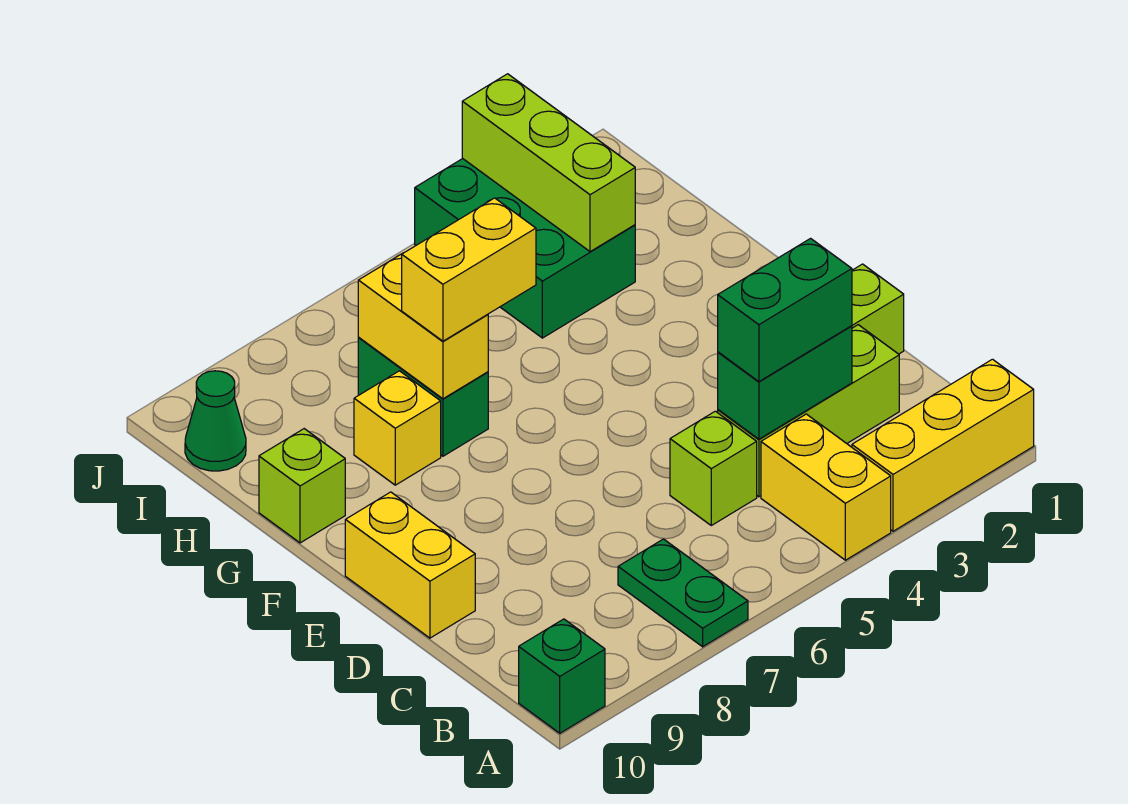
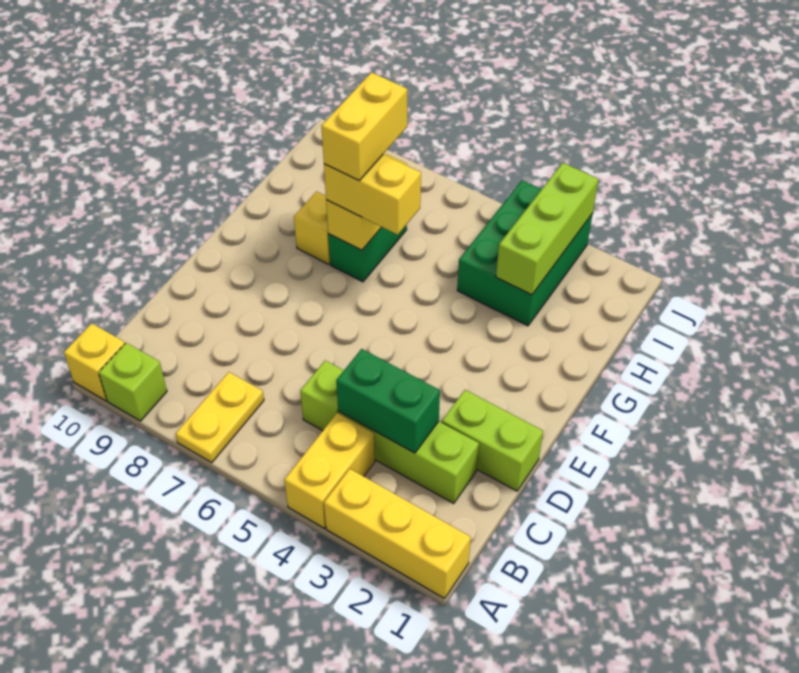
green plate A7:B7 level 1 -> yellow plate A7:B7 level 1
green brick A10 level 1 -> yellow brick A10 level 1
green brick C3:C4 level 3 -> none
yellow brick D10:E10 level 1 -> yellow brick G7:H7 level 4
lime brick G10 level 1 -> lime brick A9 level 1
green cone I10 level 1 -> none

